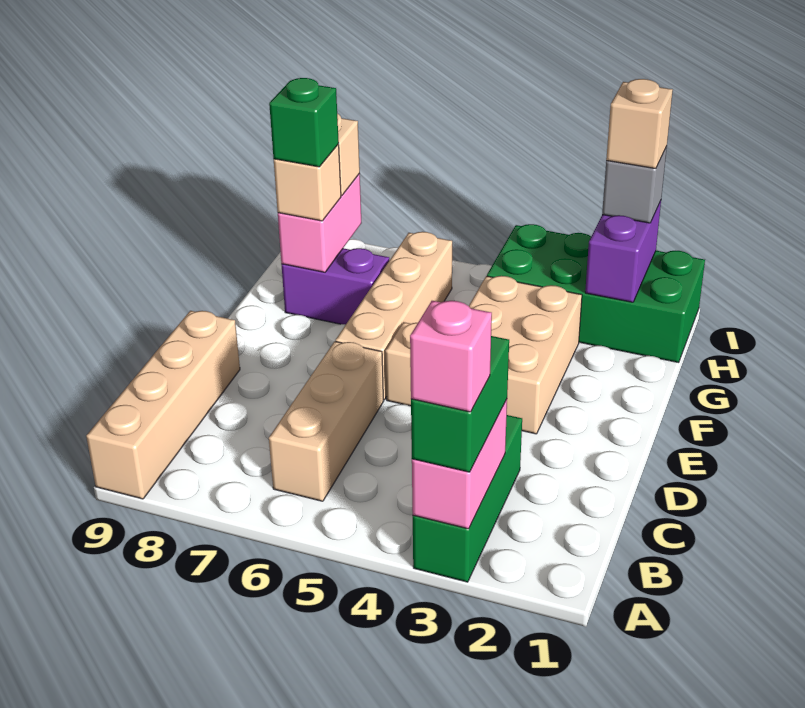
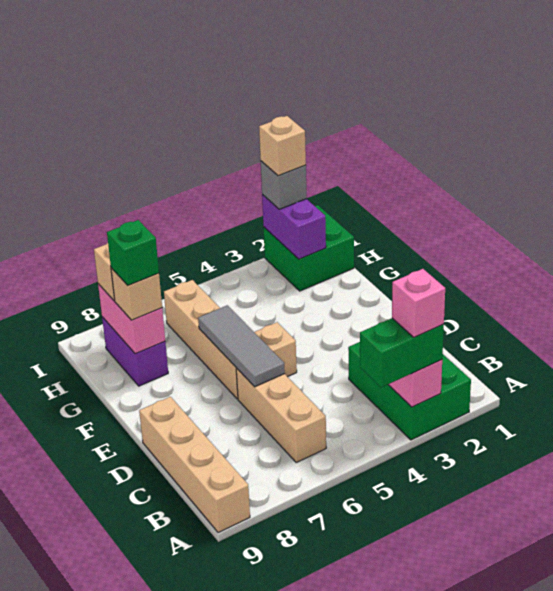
green brick A3:C3 level 1 -> green brick A2:C3 level 1
green brick A3:B3 level 3 -> green brick A3:A4 level 3
none -> grey tile D6:F6 level 2
tan brick E3:G4 level 1 -> none
purple brick G7:G8 level 1 -> purple brick G8:H8 level 1
green brick H1:I4 level 1 -> green brick H1:I2 level 1

